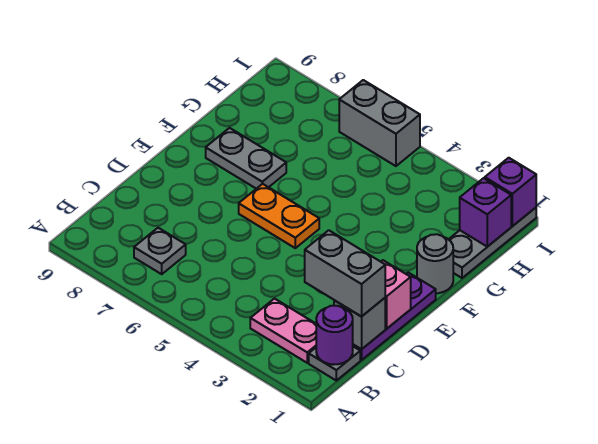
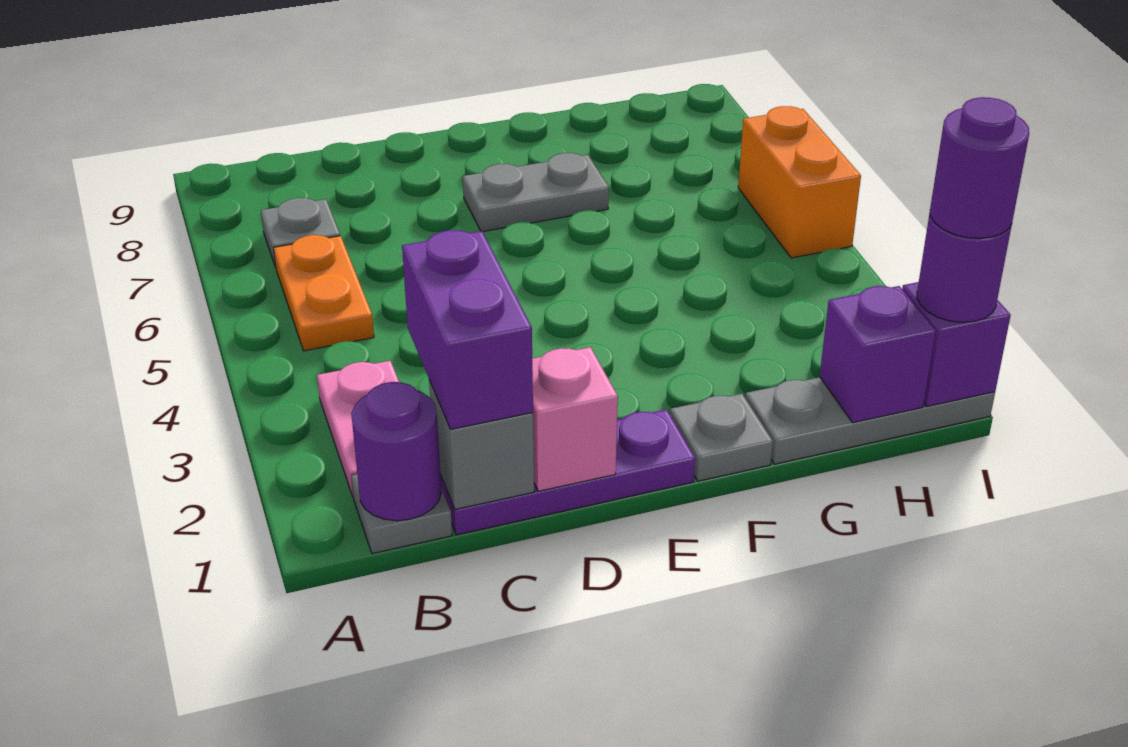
grey brick C1:C2 level 3 -> purple brick C1:C2 level 3
orange plate E5:E6 level 1 -> orange plate B5:B6 level 1
grey round brick F1 level 1 -> grey plate F1 level 1
grey plate F7:F8 level 1 -> grey plate E7:F7 level 1
none -> purple round brick I1 level 3
none -> purple round brick I1 level 4
grey brick I5:I6 level 1 -> orange brick I5:I6 level 1

